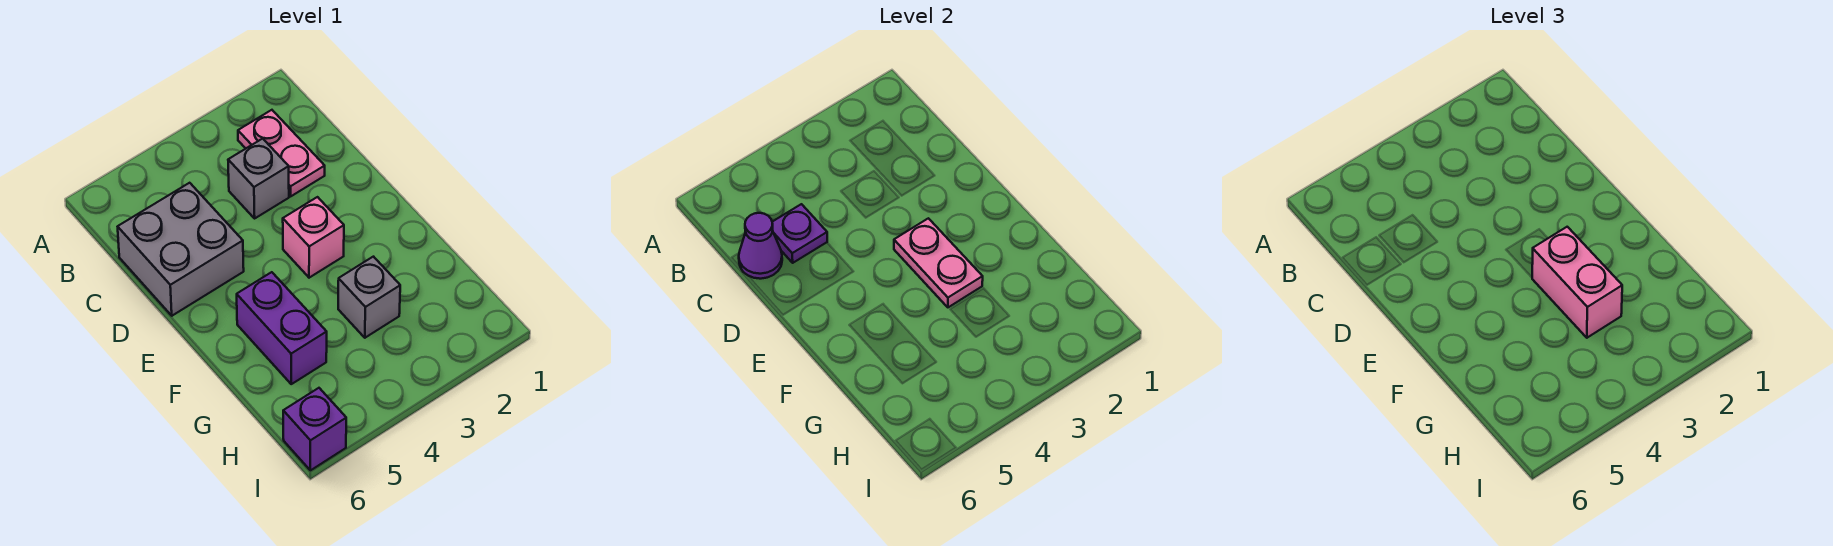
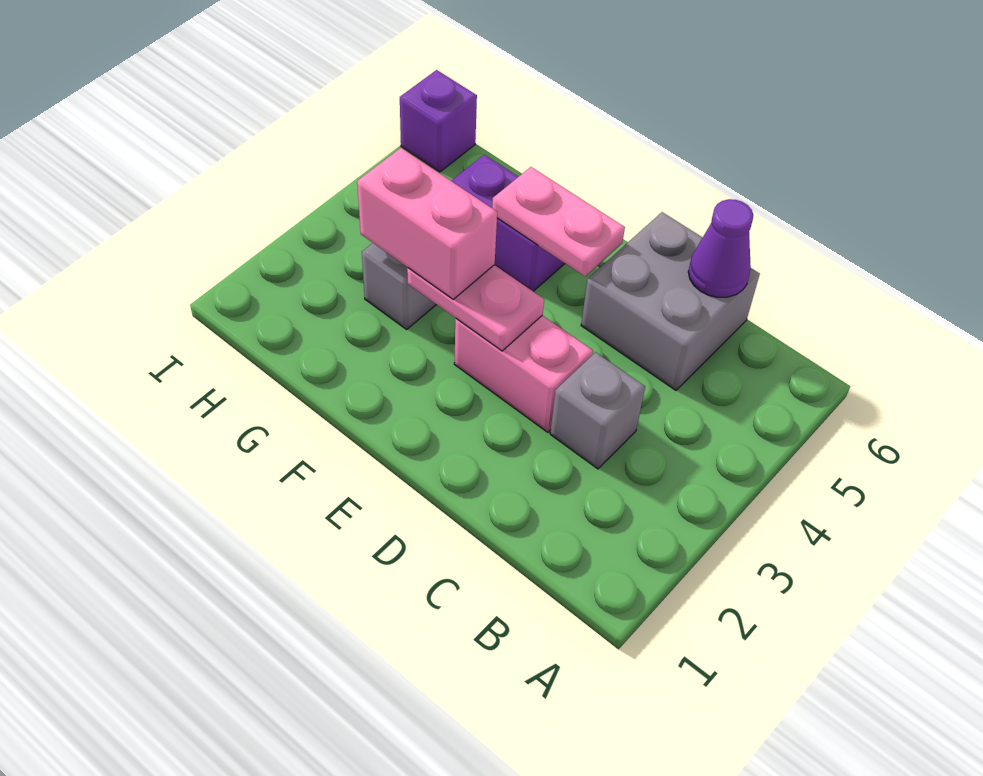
pink plate B2:C2 level 1 -> pink plate E5:F5 level 2
purple plate C5 level 2 -> none
pink brick E3 level 1 -> pink brick D3:E3 level 1

